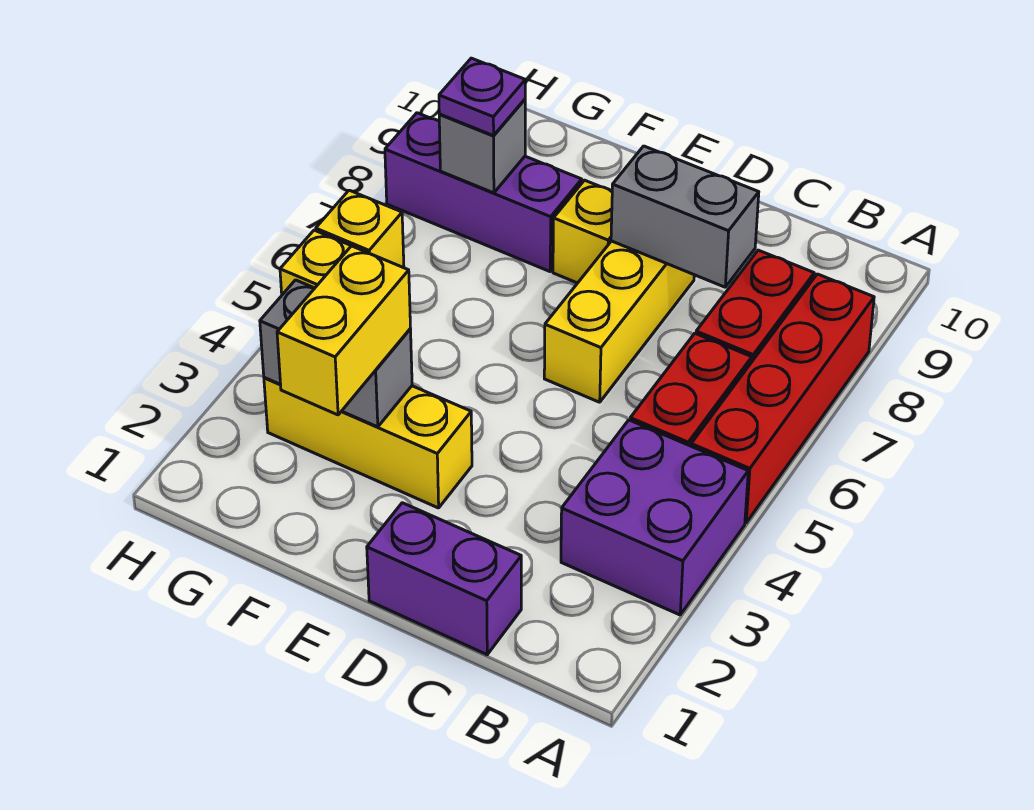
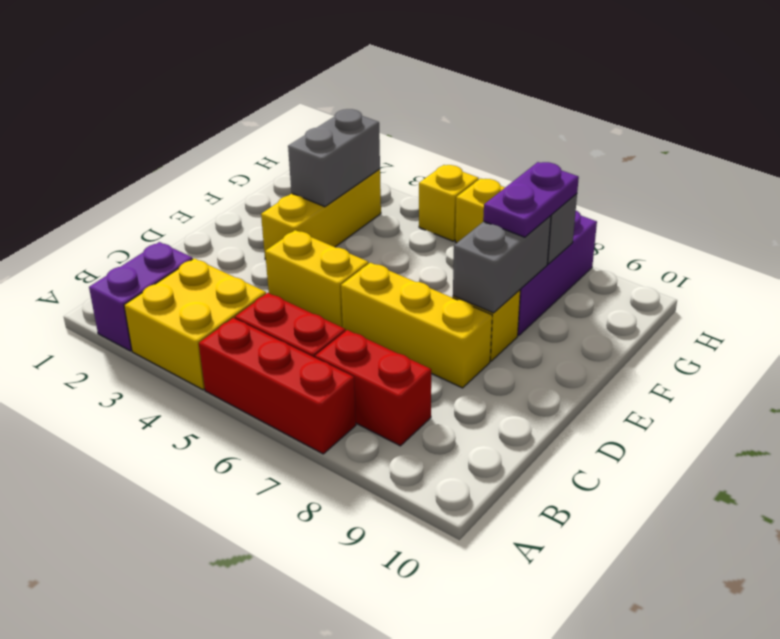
purple brick A3:B4 level 1 -> yellow brick A3:B4 level 1
red brick A5:A8 level 1 -> red brick A5:A7 level 1
purple brick C1:D1 level 1 -> purple brick A2:B2 level 1
grey brick C8:D8 level 2 -> grey brick E8:F8 level 2
yellow brick F2:F3 level 3 -> yellow brick D4:D5 level 1
purple plate G8 level 3 -> purple plate F8:G8 level 3

